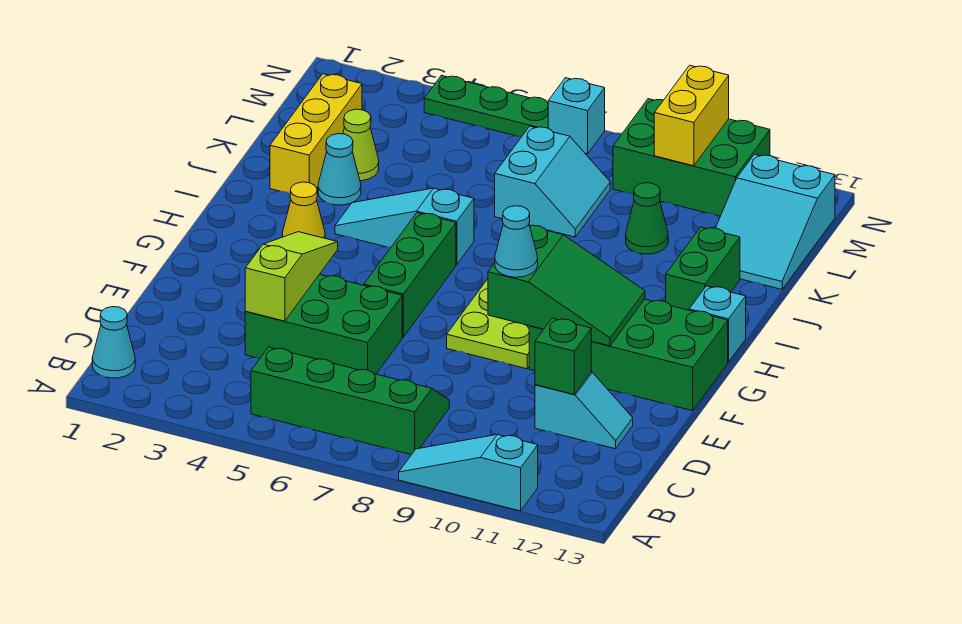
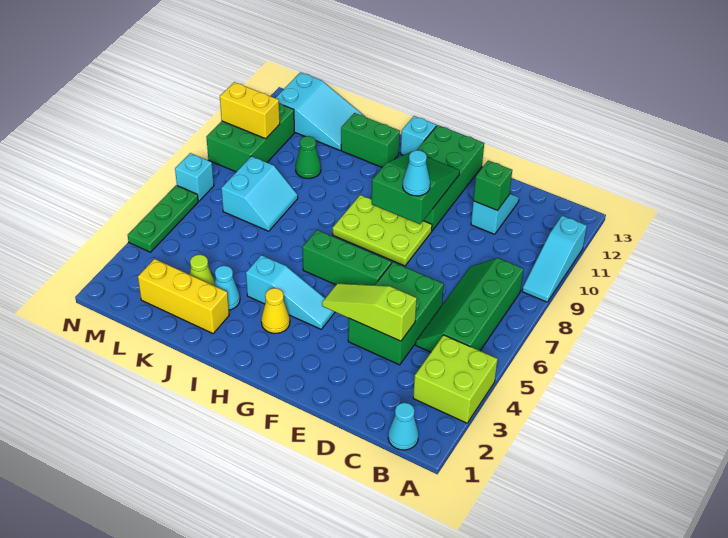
none -> lime brick A3:B4 level 1
cyan slope I4:I6 level 1 top 6 -> cyan slope G4:I4 level 1 top I
cyan slope K7:L8 level 1 top 7 -> cyan slope K7:L8 level 1 top L

